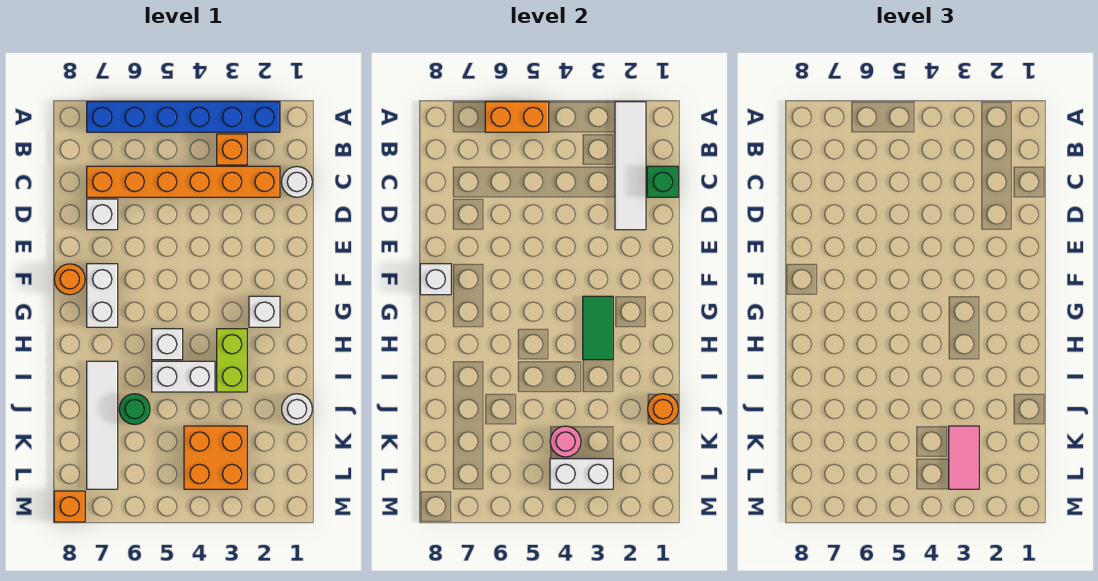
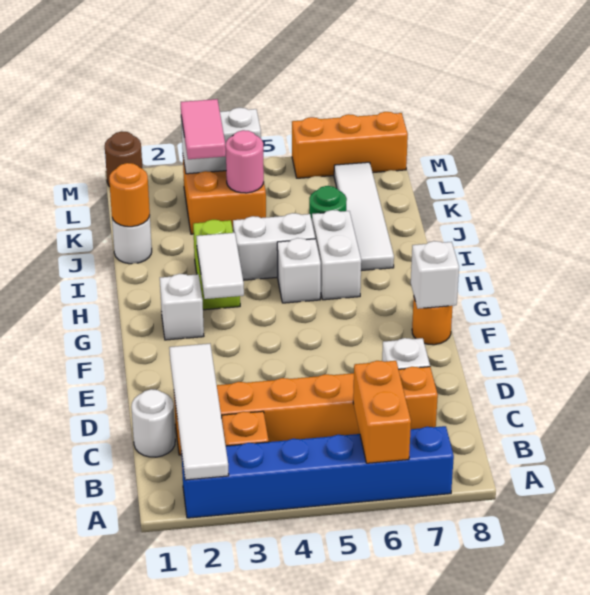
orange brick A5:A6 level 2 -> orange brick A6:B6 level 2
green brick C1 level 2 -> none
white brick F7:G7 level 1 -> white brick H6:I6 level 1
green tile G3:H3 level 2 -> white tile G3:H3 level 2
none -> brown round brick M1 level 1
orange brick M8 level 1 -> orange brick M6:M8 level 1

